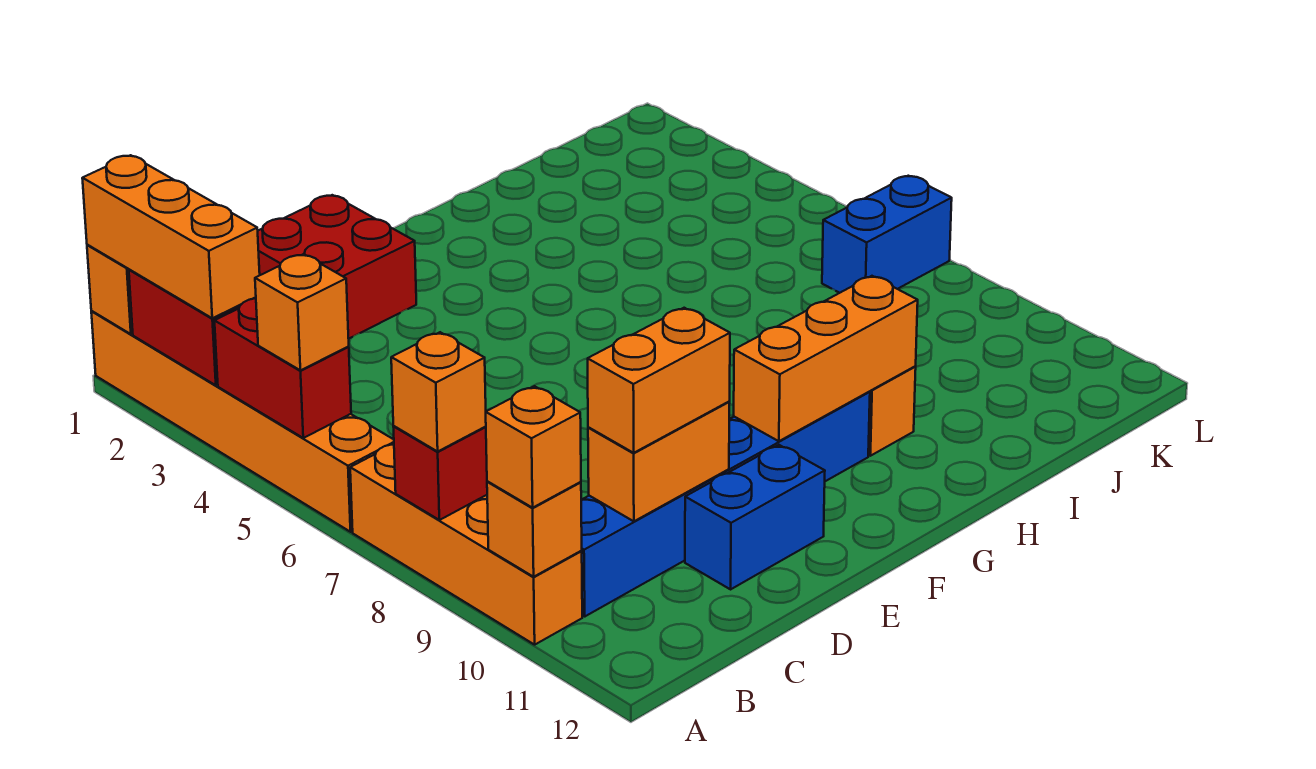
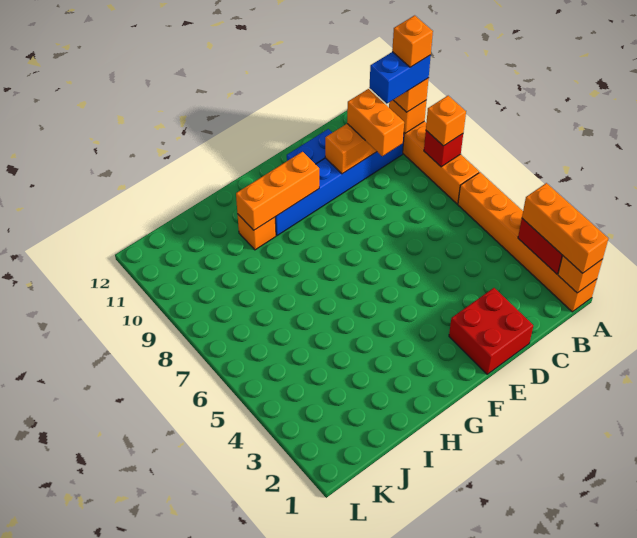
red brick A4:A5 level 2 -> none
orange brick A5 level 3 -> orange brick A10 level 5
orange brick C10:D10 level 3 -> orange brick C9:C10 level 3
blue brick K7:L7 level 1 -> blue brick A10:B10 level 4

